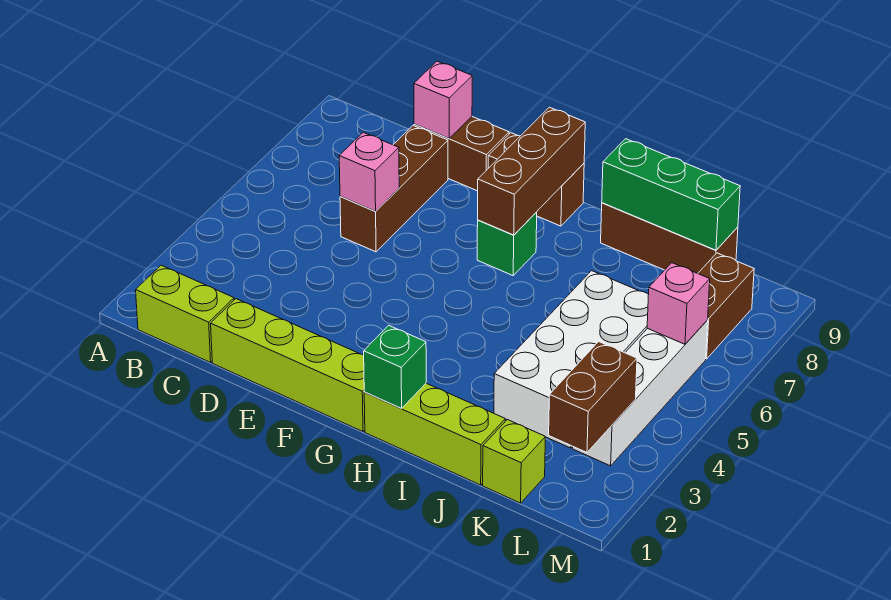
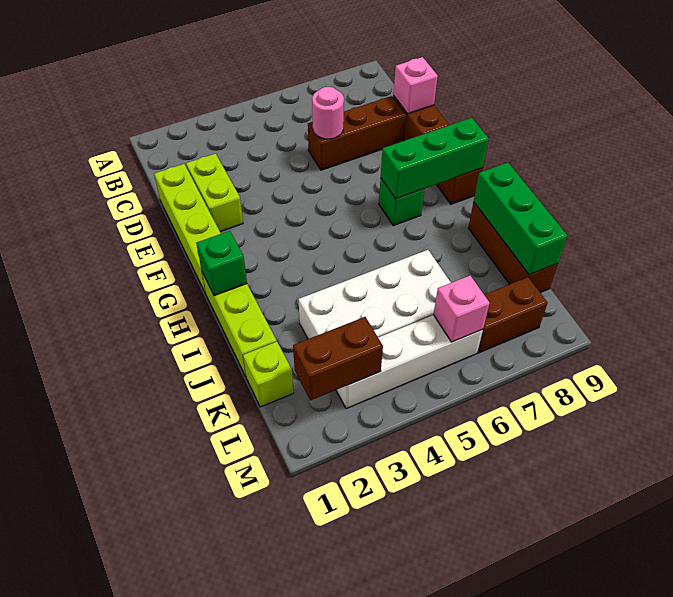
lime brick B1:C1 level 1 -> lime brick D2:E2 level 1
pink brick D6 level 2 -> pink round brick D6 level 2
brown brick G7:G9 level 2 -> green brick G7:G9 level 2

